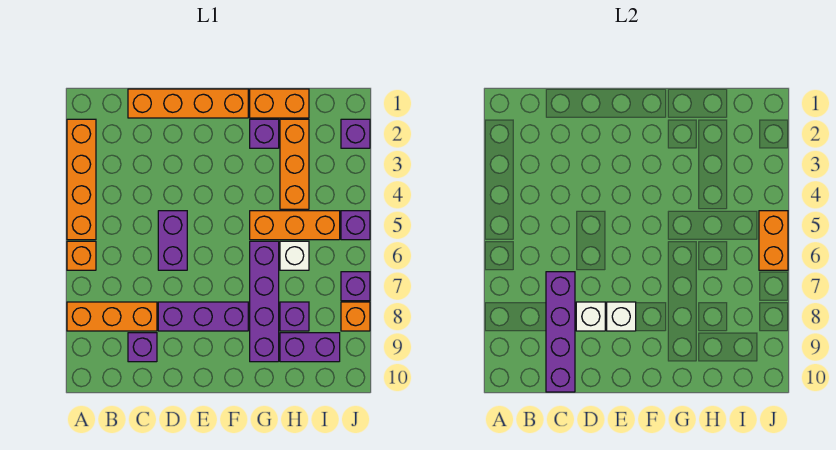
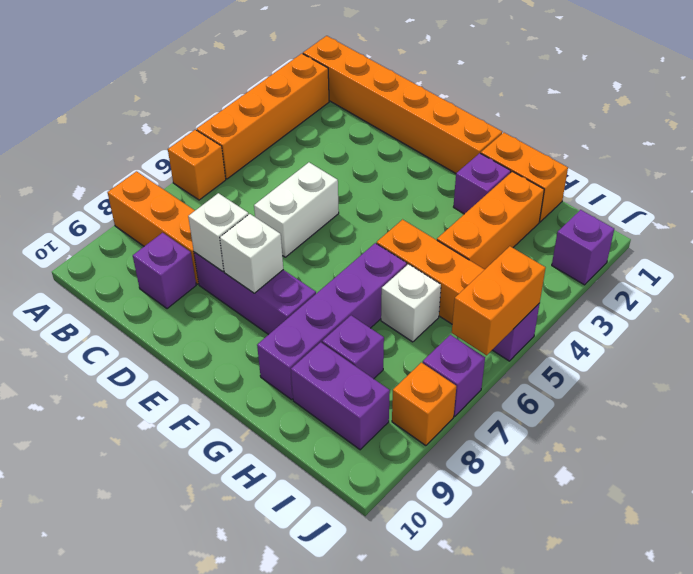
orange brick C1:F1 level 1 -> orange brick A1:F1 level 1
purple brick C7:C10 level 2 -> none
purple brick D5:D6 level 1 -> white brick D5:D6 level 1

